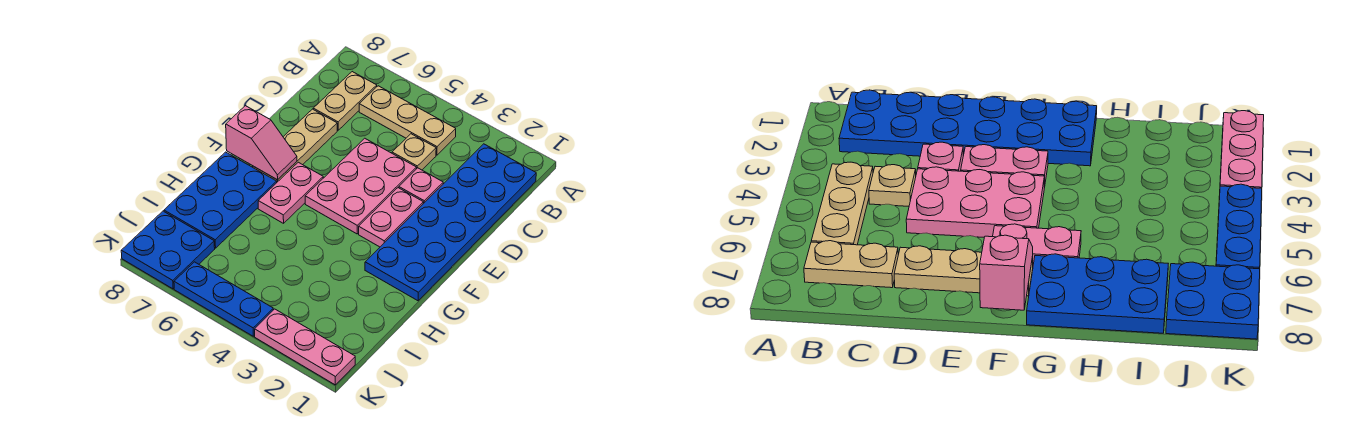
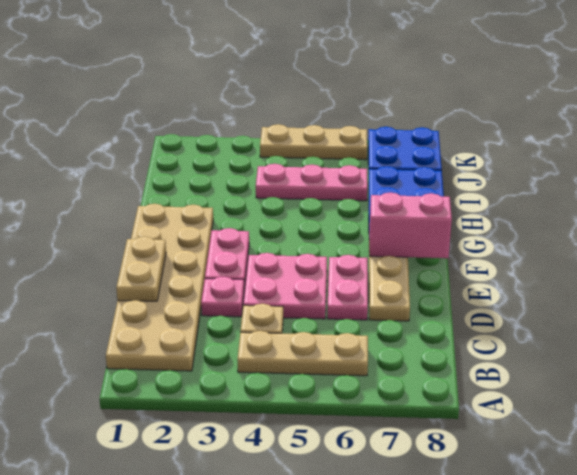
blue plate B1:G2 level 1 -> tan plate B1:G2 level 1
tan plate B7:C7 level 1 -> tan plate D1:E1 level 2
pink plate D4:F5 level 1 -> pink plate D4:E5 level 1
pink plate F6:G6 level 1 -> pink plate D6:E6 level 1
pink slope F7:F8 level 2 top 8 -> pink brick F7:F8 level 2
pink plate K1:K3 level 1 -> pink plate I4:I6 level 1
blue plate K4:K6 level 1 -> tan plate K4:K6 level 1

